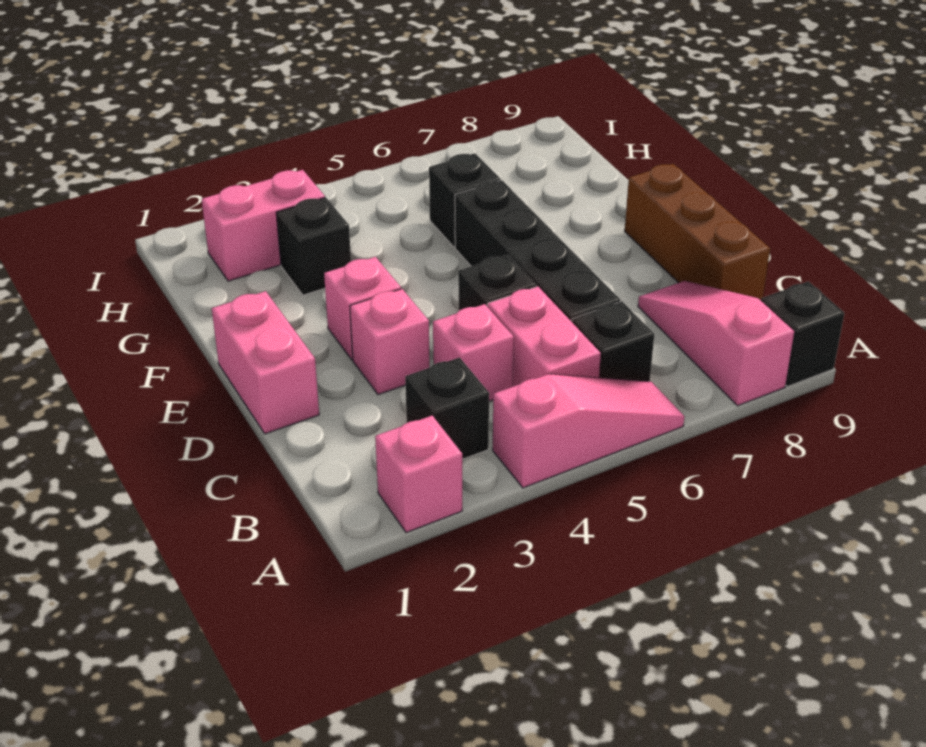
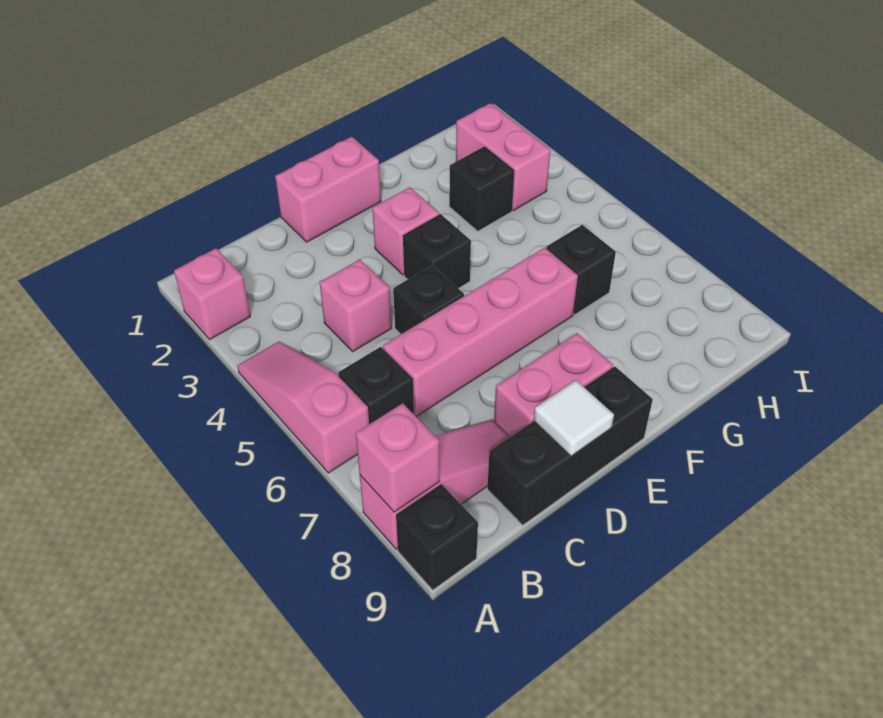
pink slope A4:A6 level 1 top 4 -> pink slope A4:A6 level 1 top 6
black brick B3 level 1 -> black brick E4 level 1
pink brick B5:C5 level 1 -> pink brick D8:E8 level 1
black brick C6:F6 level 1 -> pink brick C6:F6 level 1
brown brick C9:E9 level 1 -> black brick C9:E9 level 1
pink brick D3 level 1 -> pink brick A8 level 2
none -> white tile D9 level 2

